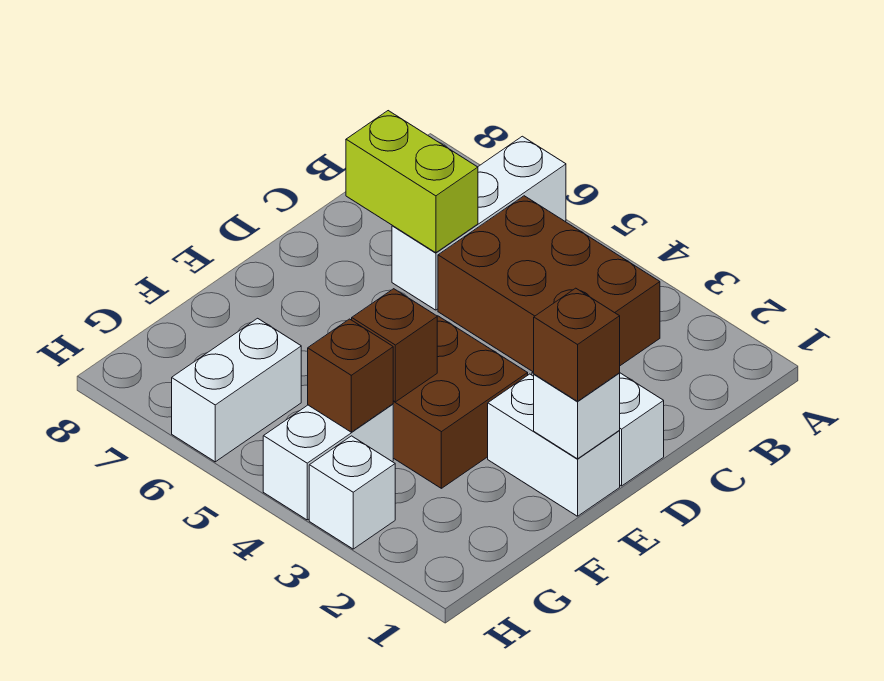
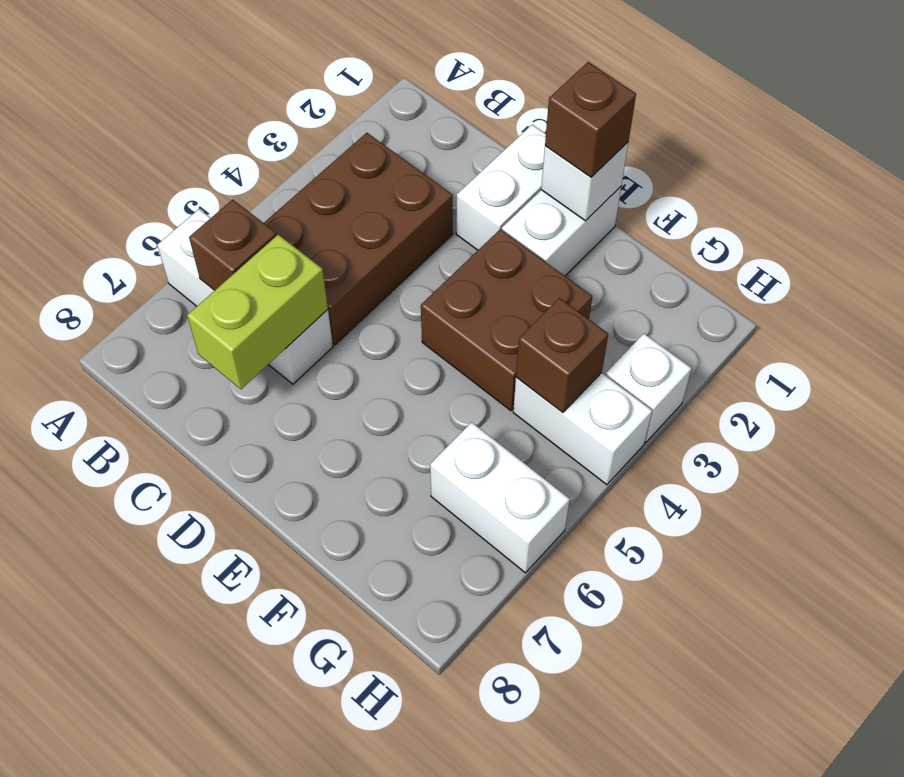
brown brick F4 level 2 -> brown brick B6 level 2

